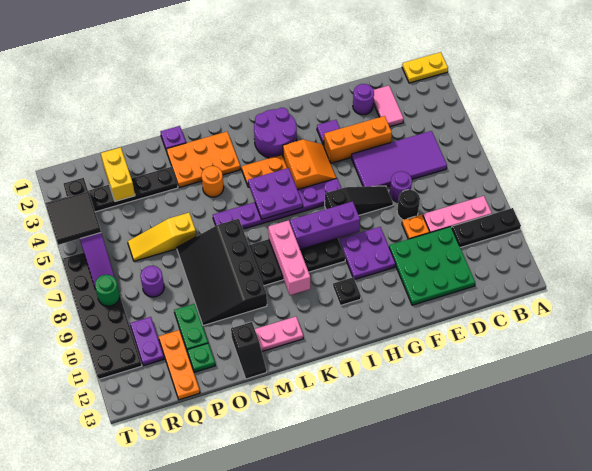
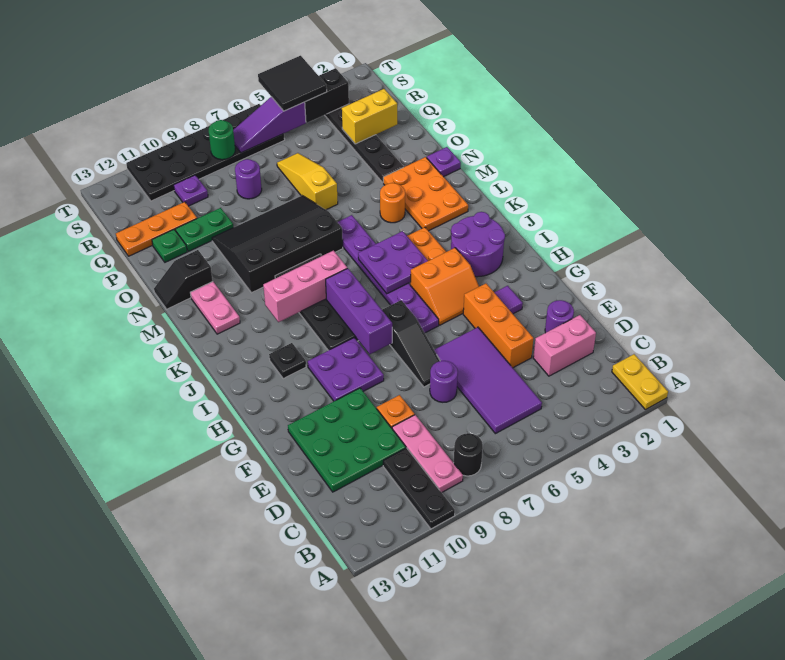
pink tile D2:D3 level 1 -> pink brick D2:D3 level 1
black round brick E8 level 1 -> black round brick B8 level 1
purple plate R10:R11 level 1 -> purple plate R10 level 1

